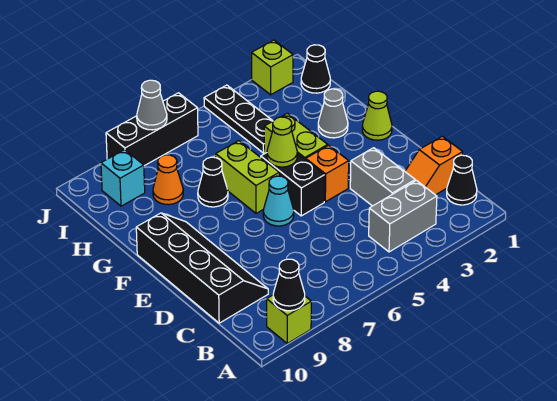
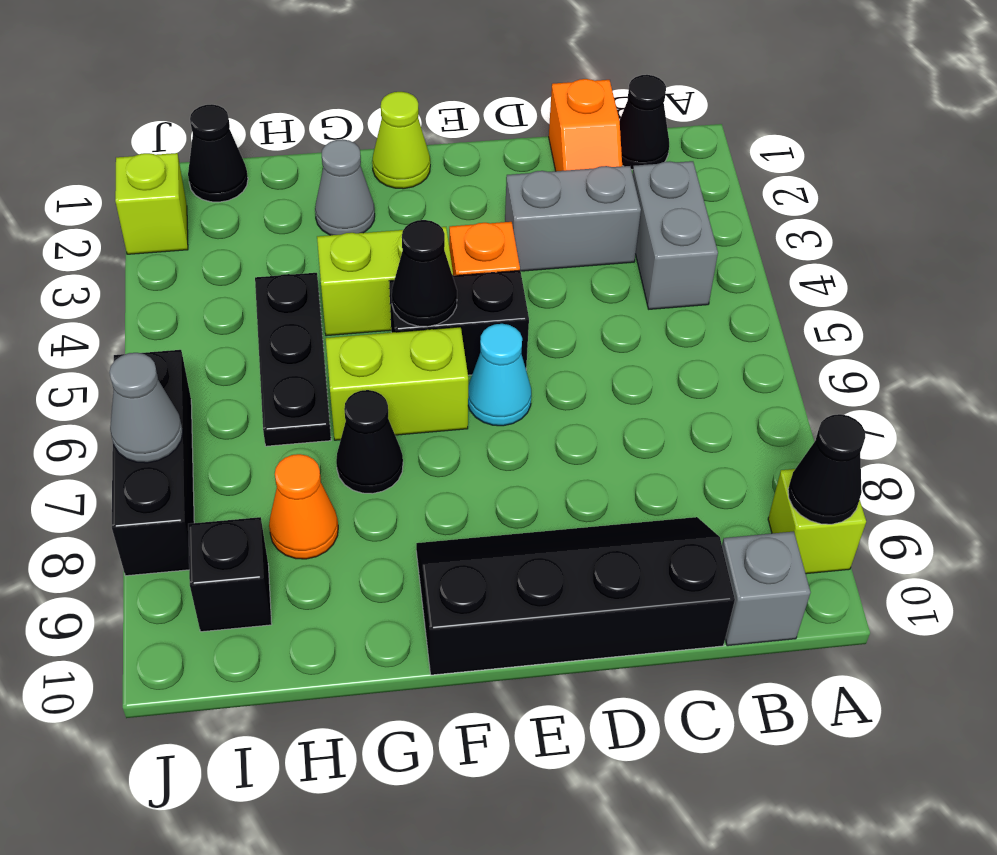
none -> grey brick B10 level 1
lime cone F5 level 2 -> black cone F5 level 2
black plate H4:J4 level 1 -> black plate H4:H6 level 1
cyan brick I9 level 1 -> black brick I9 level 1

